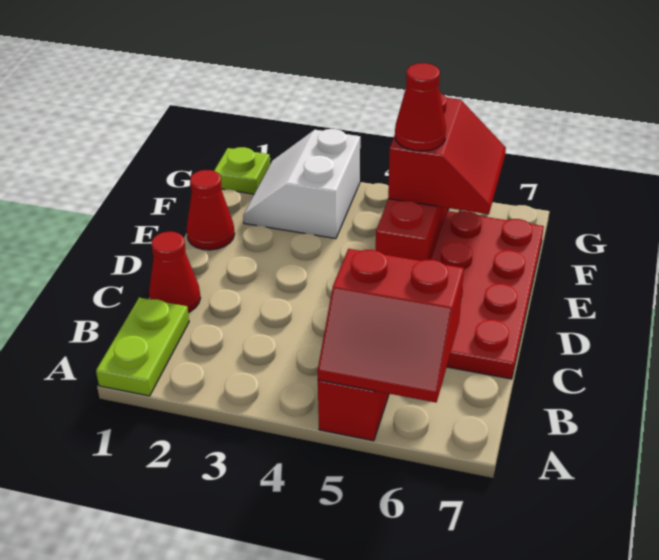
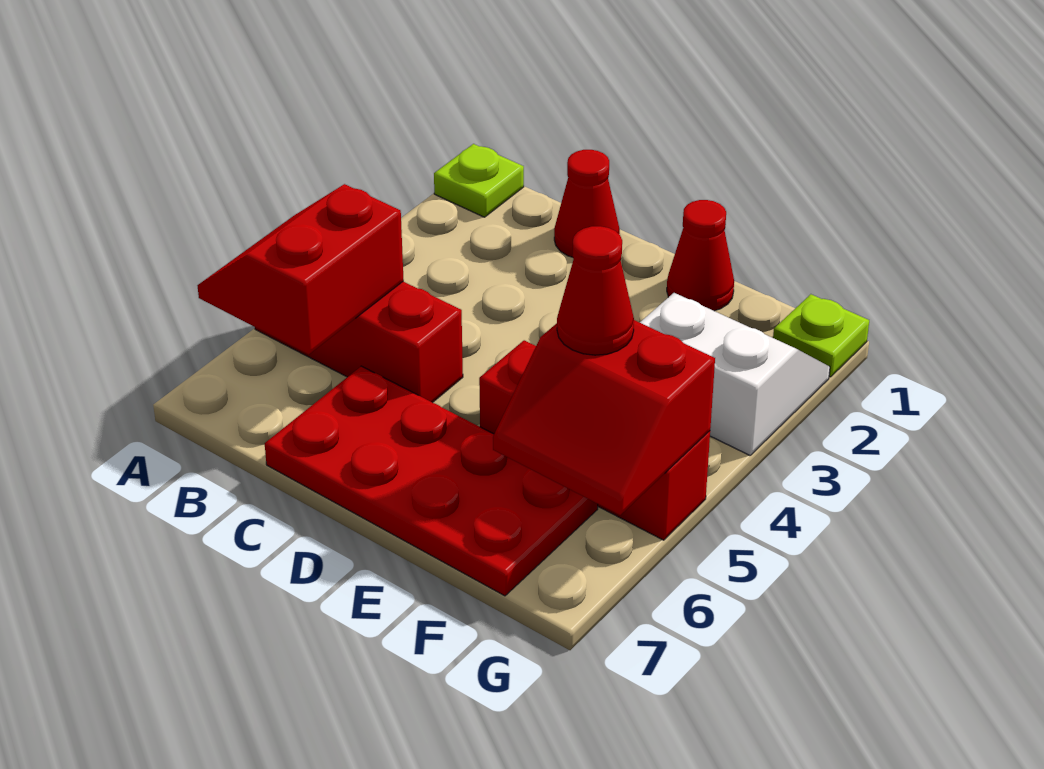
lime plate A1:B1 level 1 -> lime plate A1 level 1

